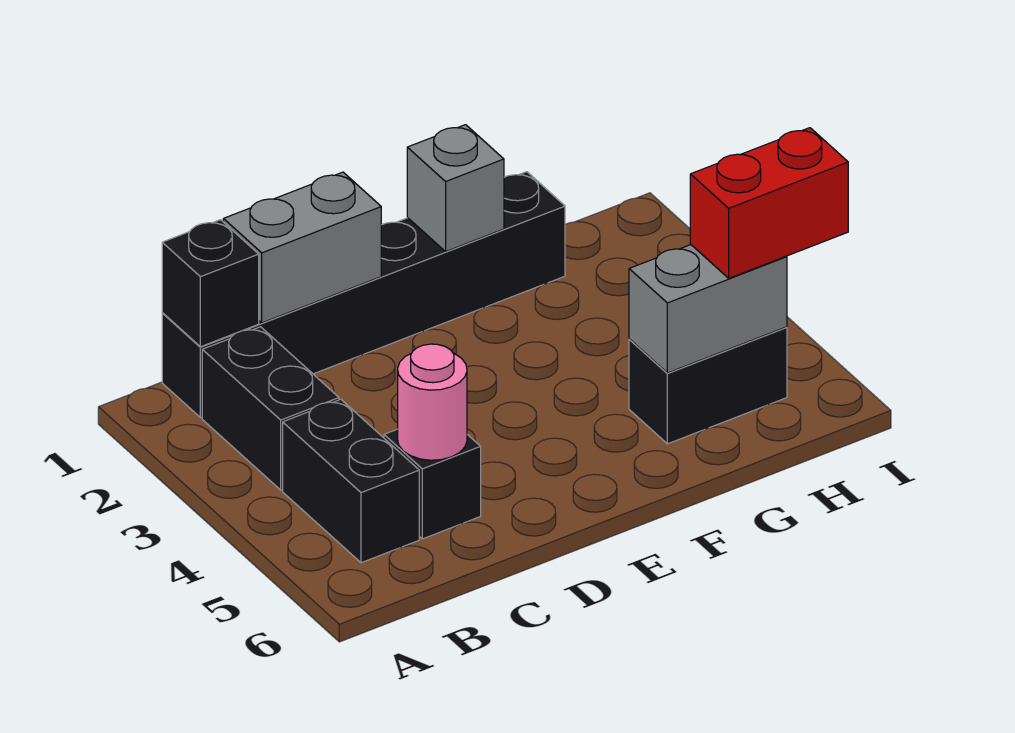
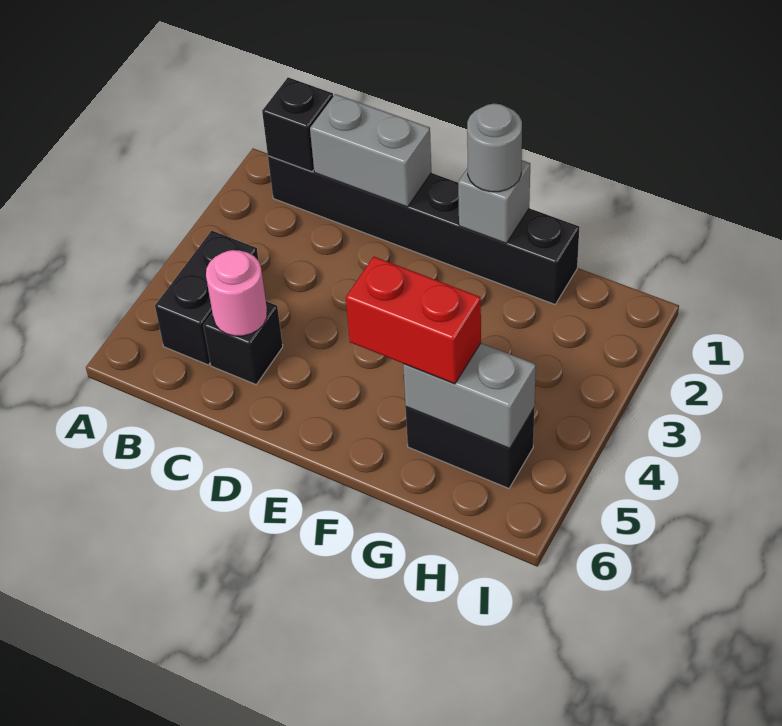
black brick B2:B3 level 1 -> none
none -> grey round brick F1 level 3
red brick H5:I5 level 3 -> red brick F5:G5 level 3

